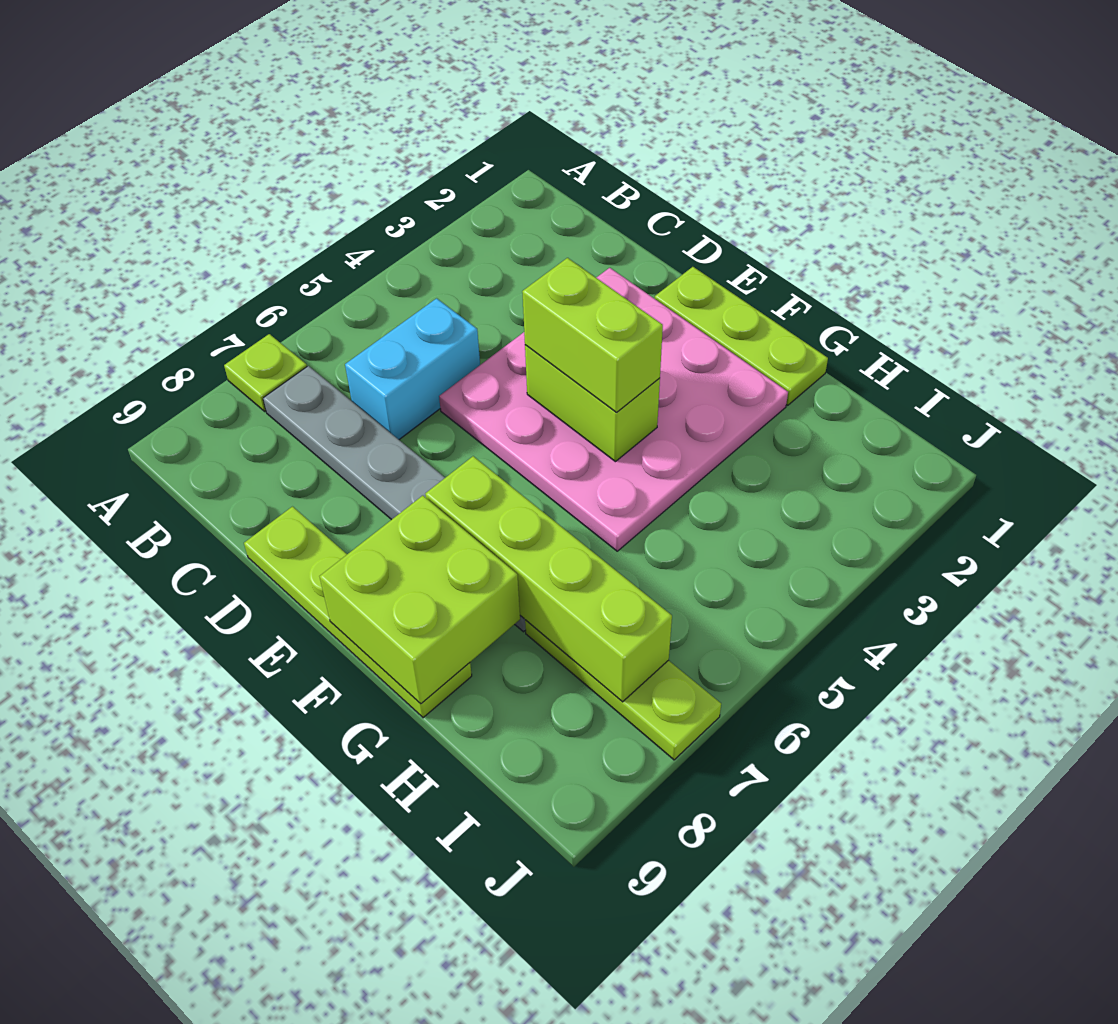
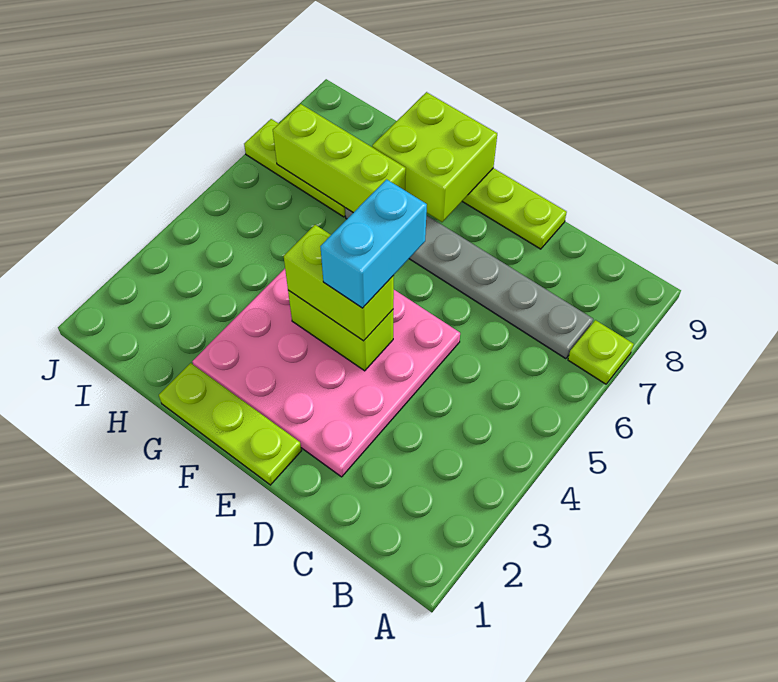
cyan brick C5:C6 level 1 -> cyan brick E4:E5 level 4
lime brick F7:I7 level 2 -> lime brick G7:I7 level 2

